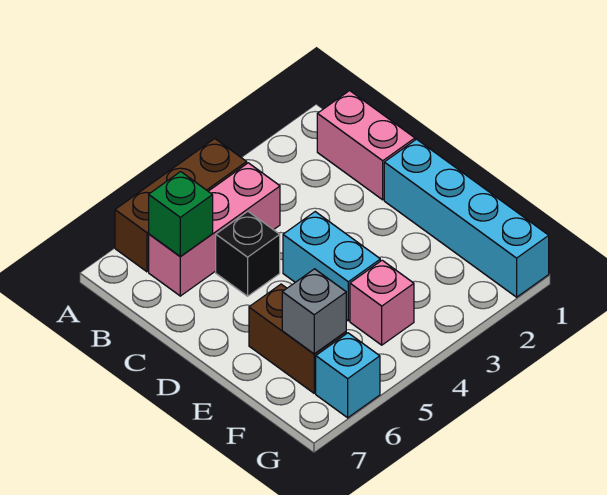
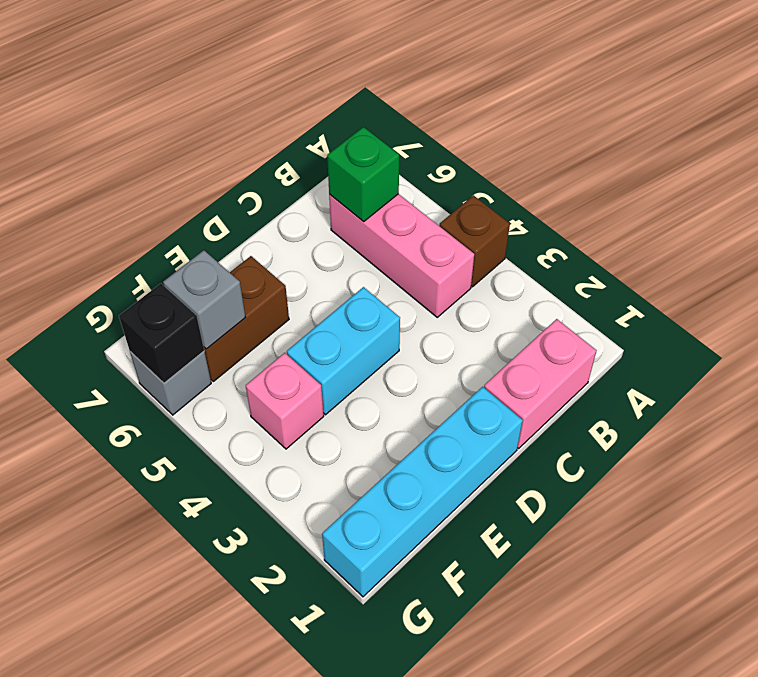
brown brick A4:A6 level 1 -> brown brick A4 level 1
black brick C5 level 1 -> black brick G6 level 2
cyan brick G6 level 1 -> grey brick G6 level 1

